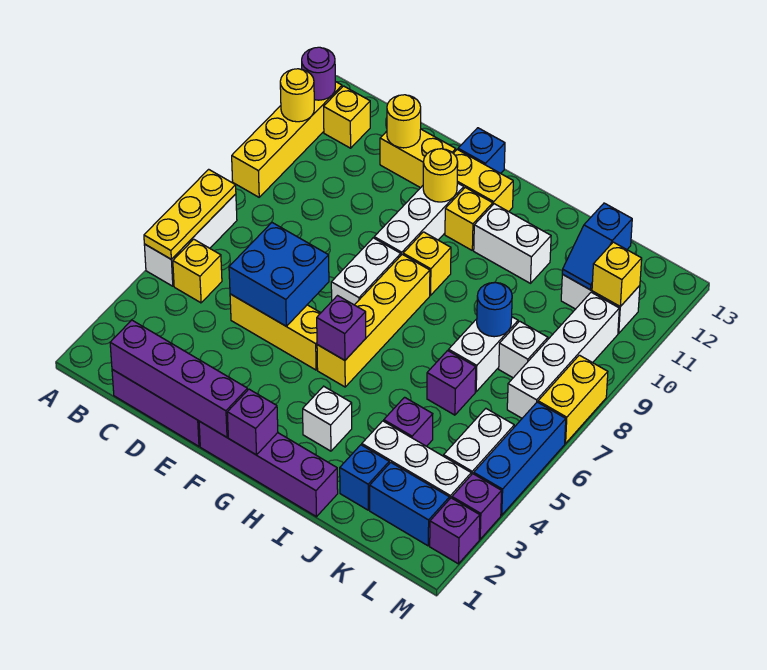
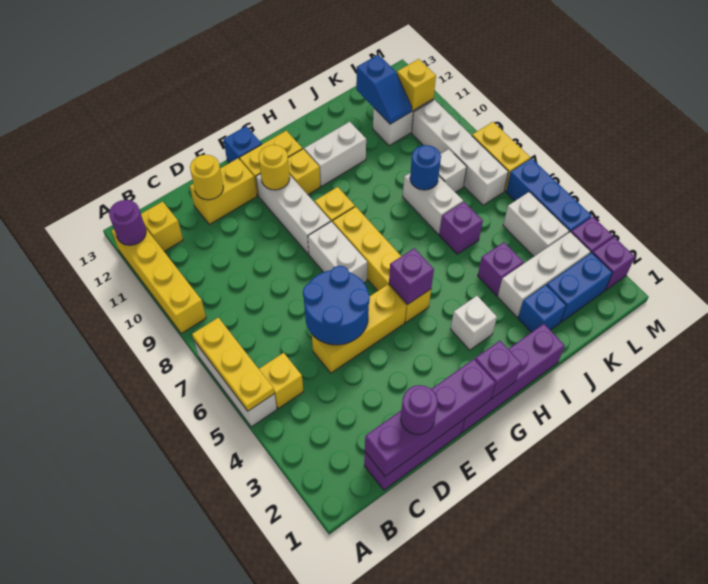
yellow round brick A11 level 2 -> none
none -> purple round brick D1 level 3
blue brick D5:E6 level 2 -> blue round brick D5:E6 level 2

